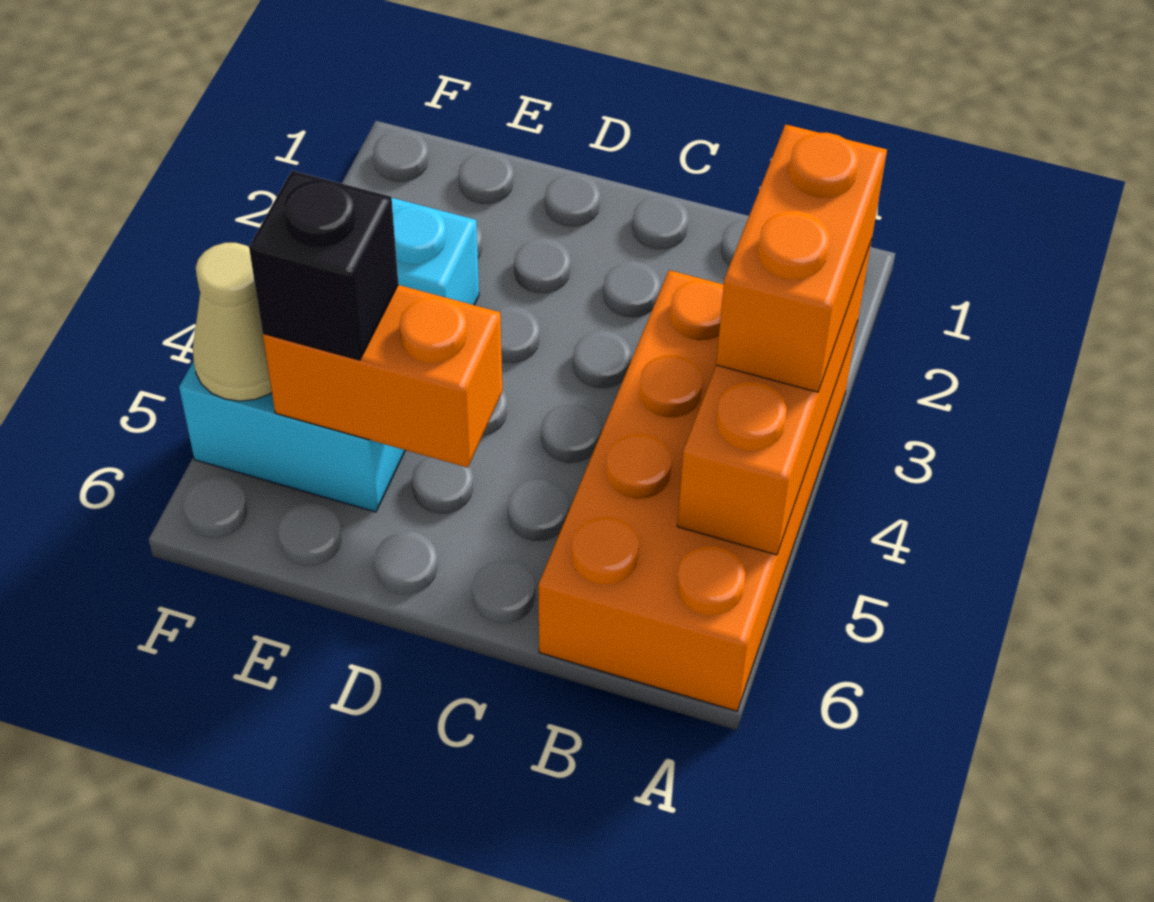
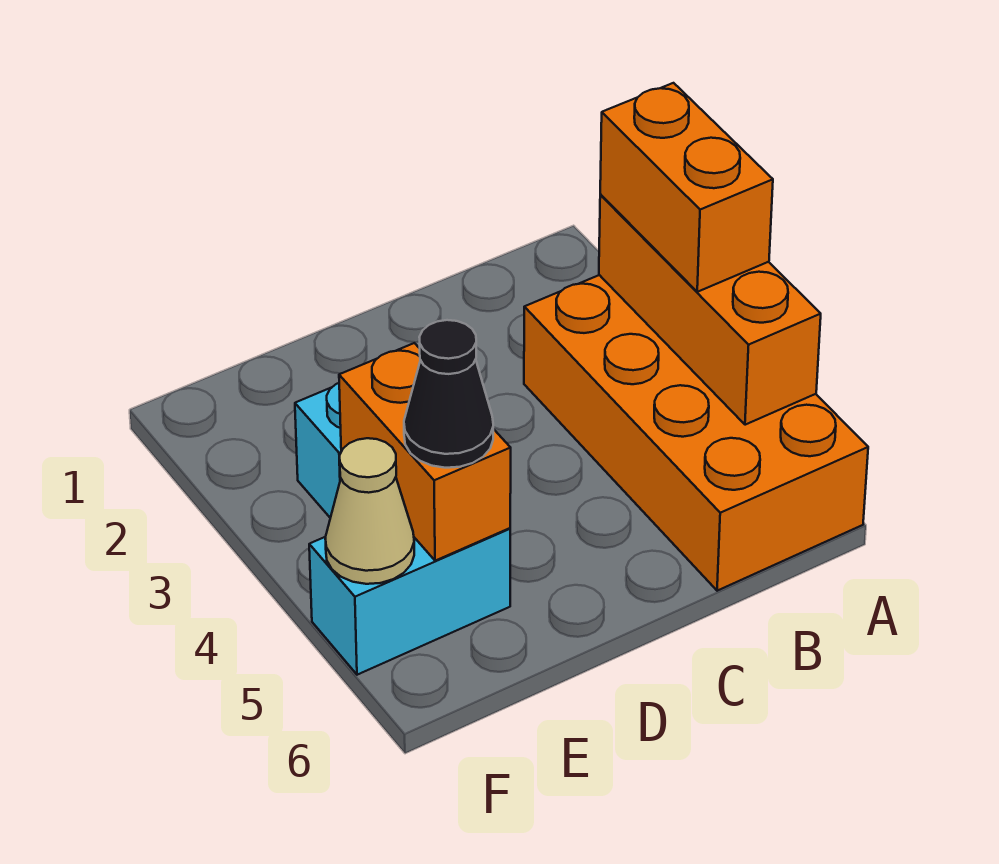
orange brick D5:E5 level 2 -> orange brick E4:E5 level 2
black brick E5 level 3 -> black cone E5 level 3

